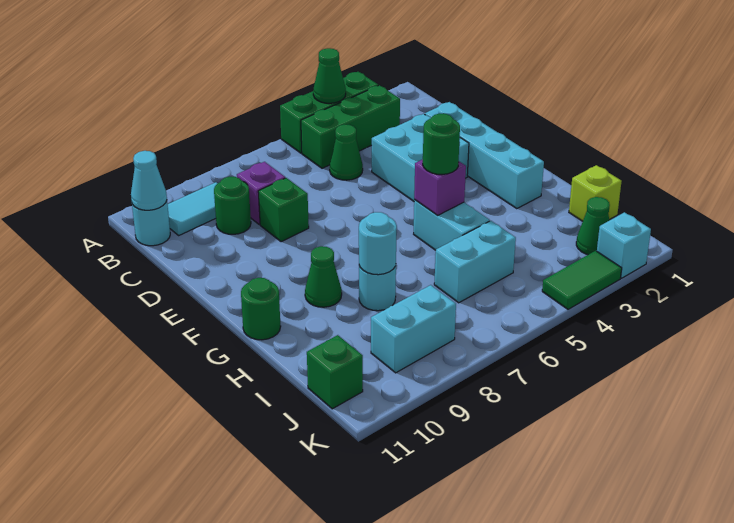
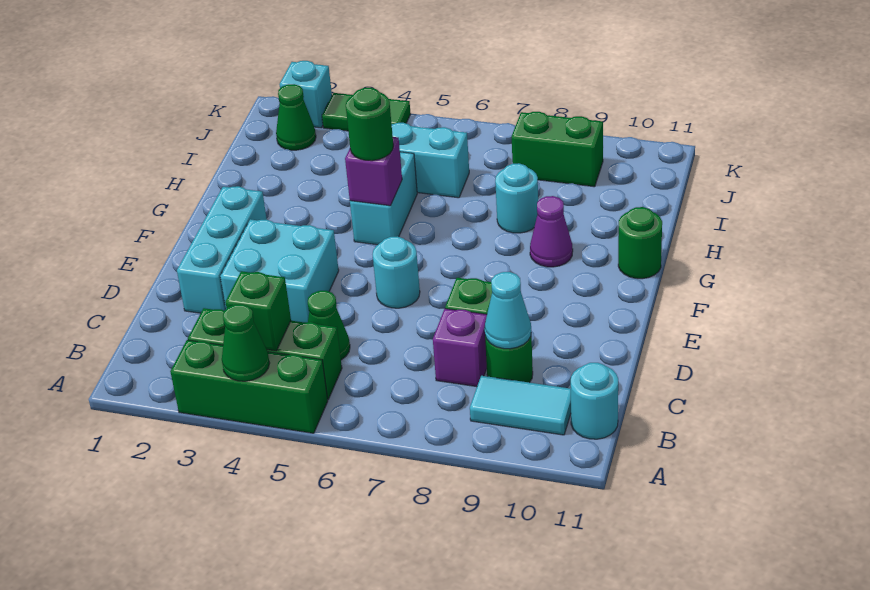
cyan cone B11 level 2 -> cyan cone C9 level 2
cyan brick D2:G2 level 1 -> cyan brick D2:F2 level 1
green cone G9 level 1 -> purple cone G9 level 1
cyan round brick H8 level 2 -> cyan round brick E6 level 1
lime brick I1 level 1 -> none
cyan brick J8:J9 level 1 -> green brick J8:J9 level 1
green brick J11 level 1 -> green brick B4 level 2

